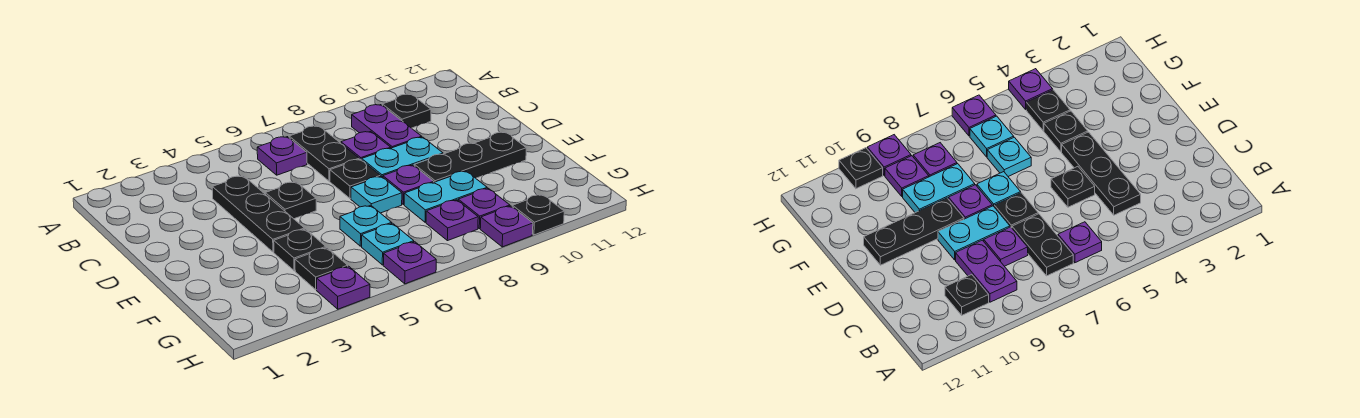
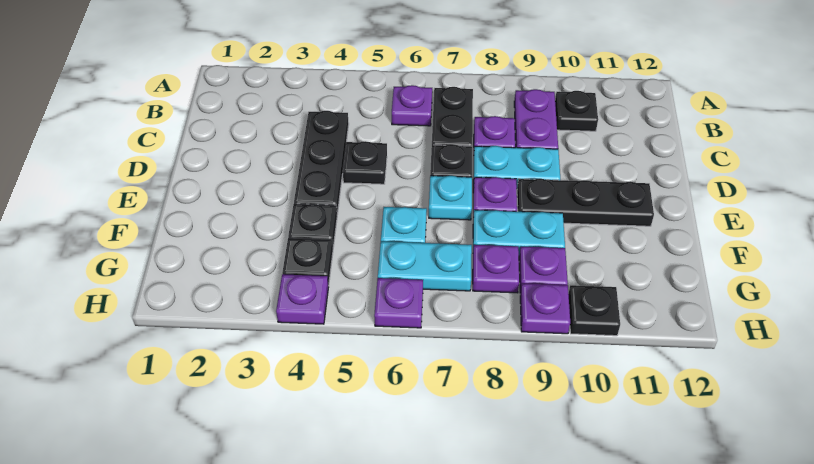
cyan plate G6 level 1 -> cyan plate G6:G7 level 1

